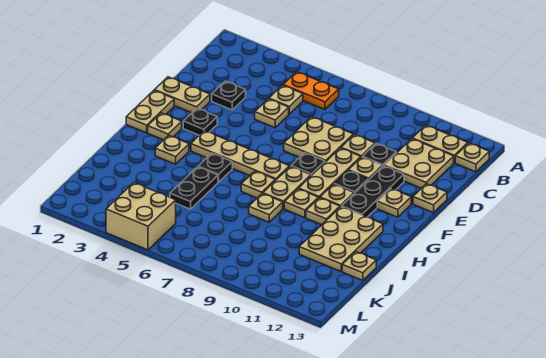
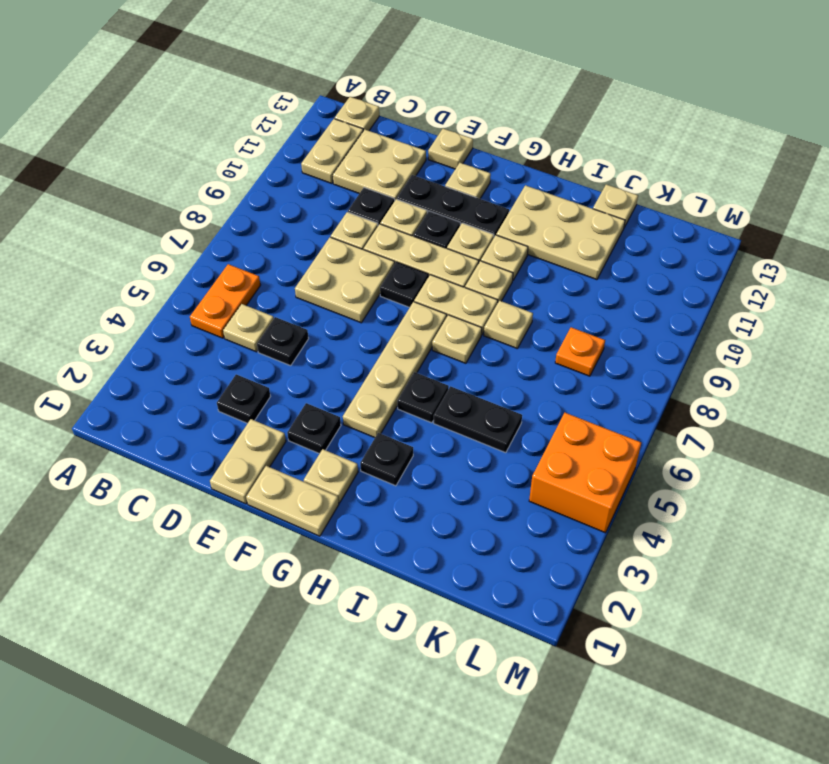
tan plate D5 level 1 -> black plate D5 level 1
tan plate H3 level 1 -> black plate H3 level 1
none -> orange plate K8 level 1
tan brick L4:M5 level 1 -> orange brick L4:M5 level 1

